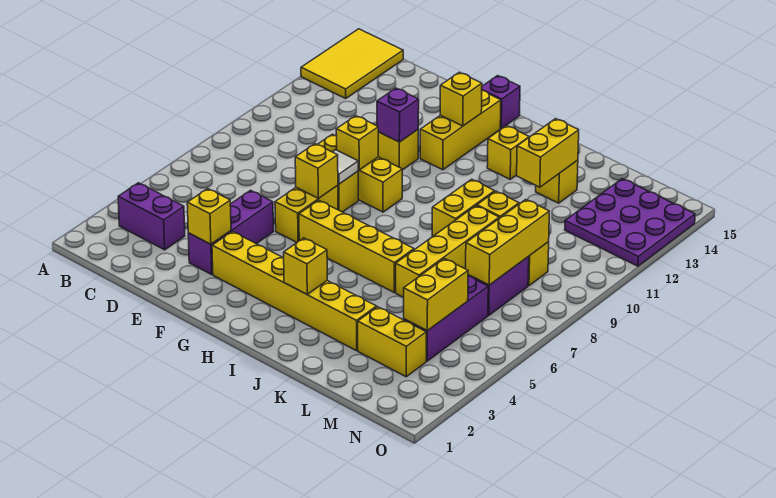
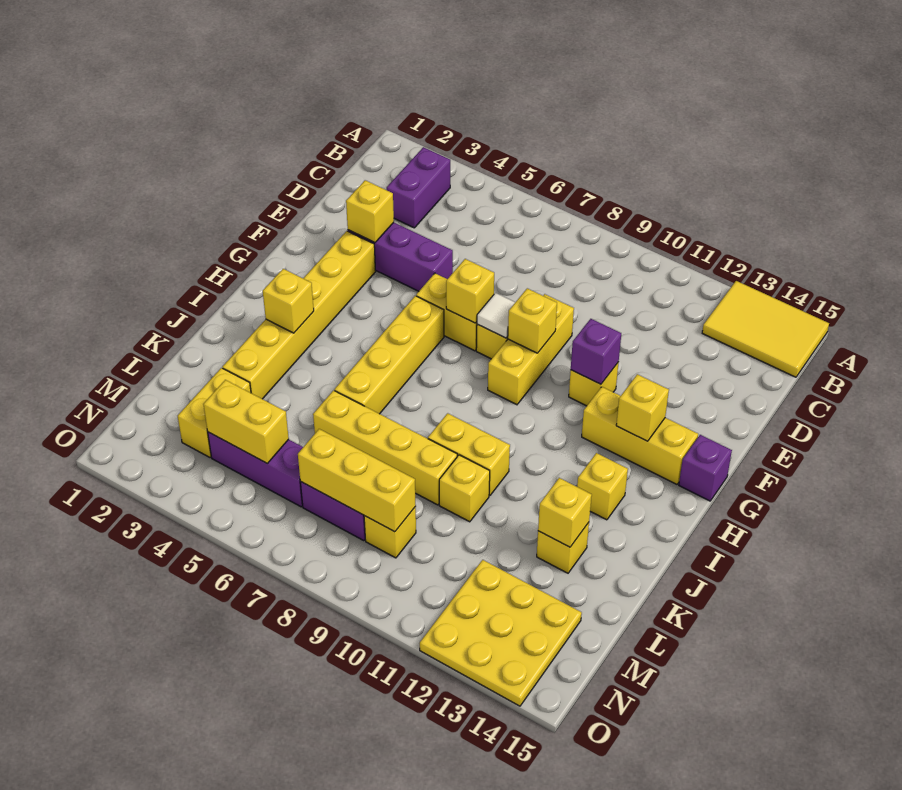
yellow brick K12:K13 level 2 -> yellow brick K13 level 2
purple plate M12:O14 level 1 -> yellow plate M12:O14 level 1

